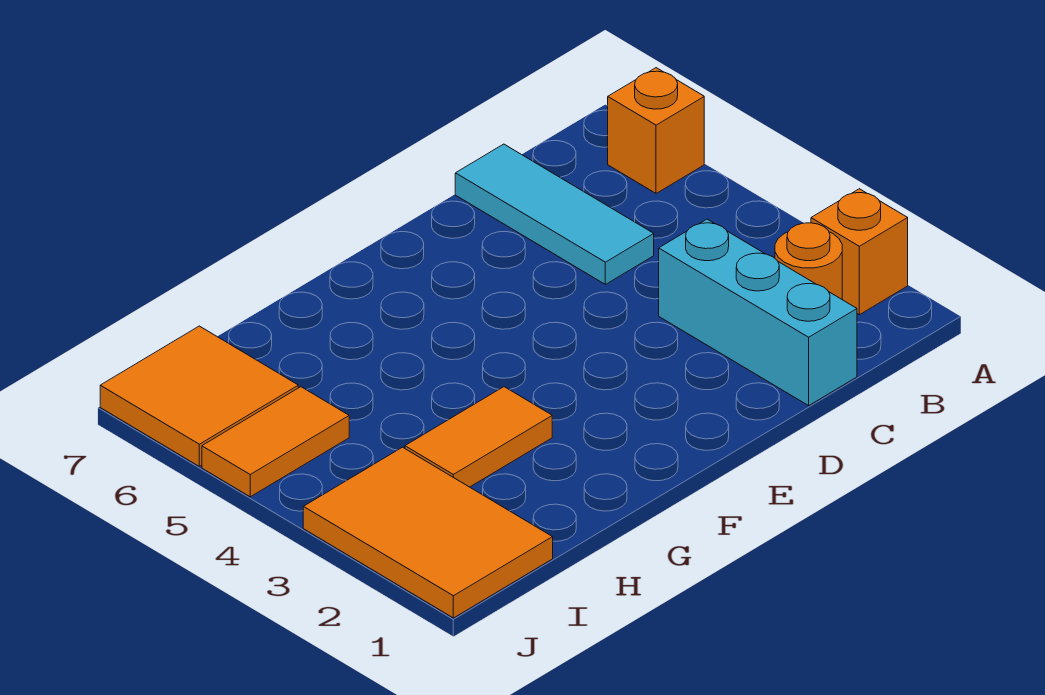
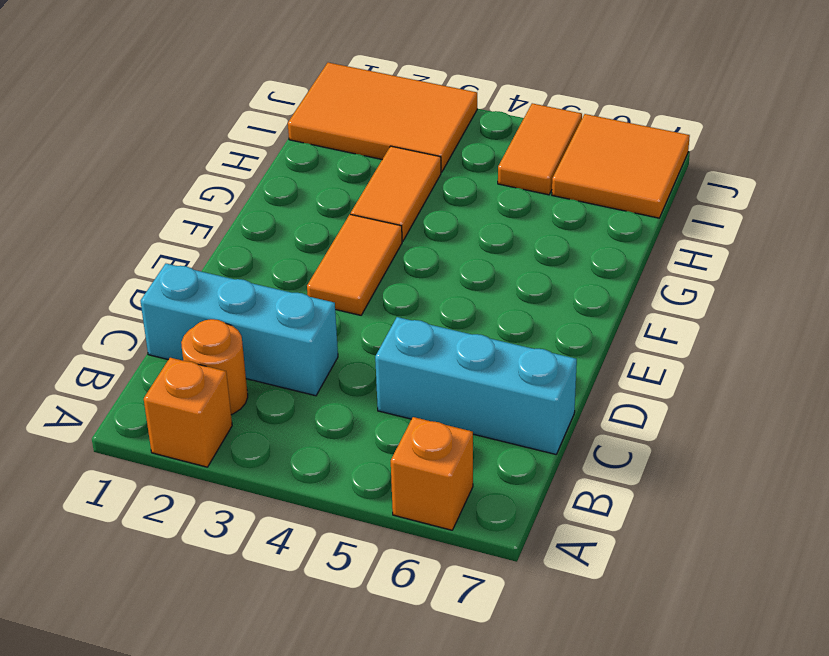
cyan tile C5:C7 level 1 -> cyan brick C5:C7 level 1
none -> orange tile E3:F3 level 1

